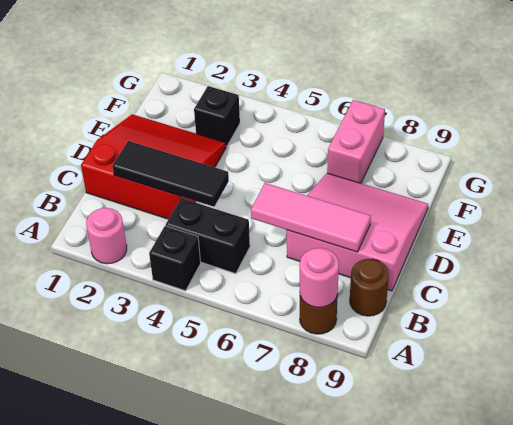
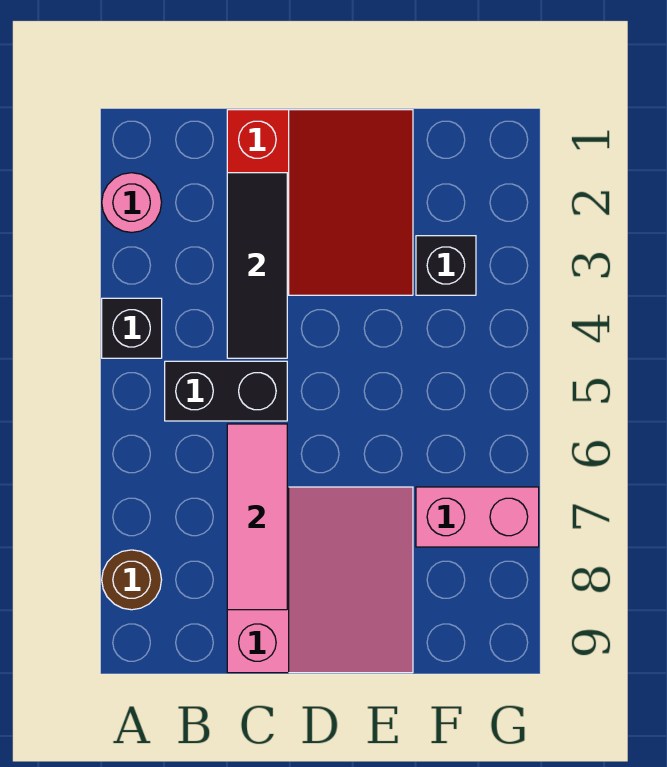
pink round brick A8 level 2 -> none
black brick B4:B5 level 1 -> black brick B5:C5 level 1
brown round brick B9 level 1 -> none

